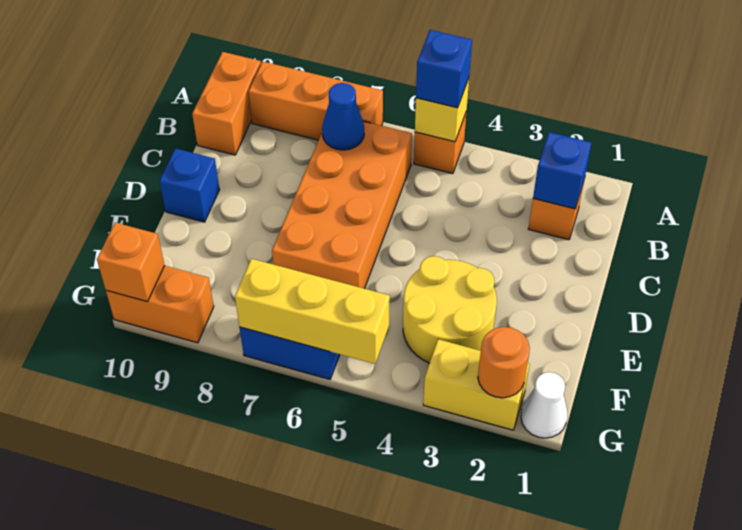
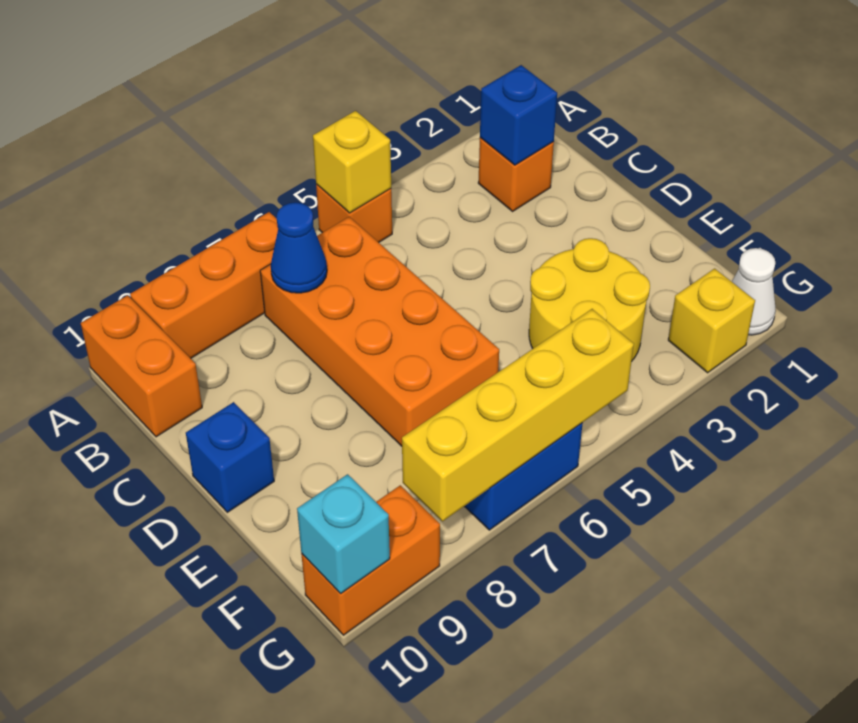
blue brick A5 level 3 -> none
yellow brick G2:G3 level 1 -> yellow brick G2 level 1
orange round brick G2 level 2 -> none
yellow brick G5:G7 level 2 -> yellow brick G5:G8 level 2
orange brick G10 level 2 -> cyan brick G10 level 2

